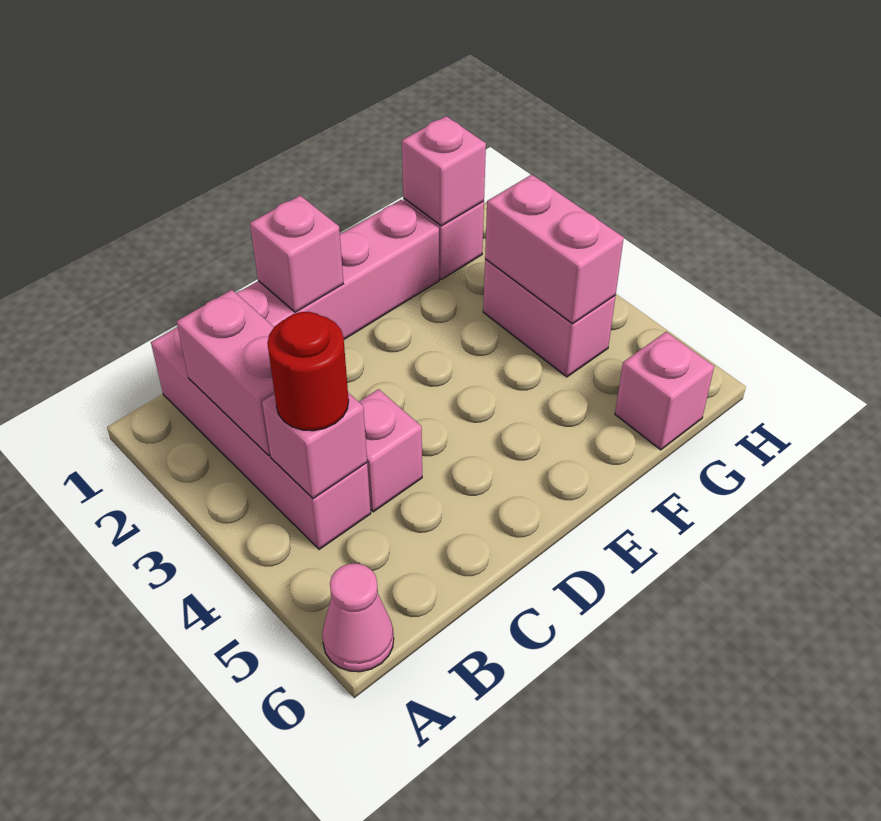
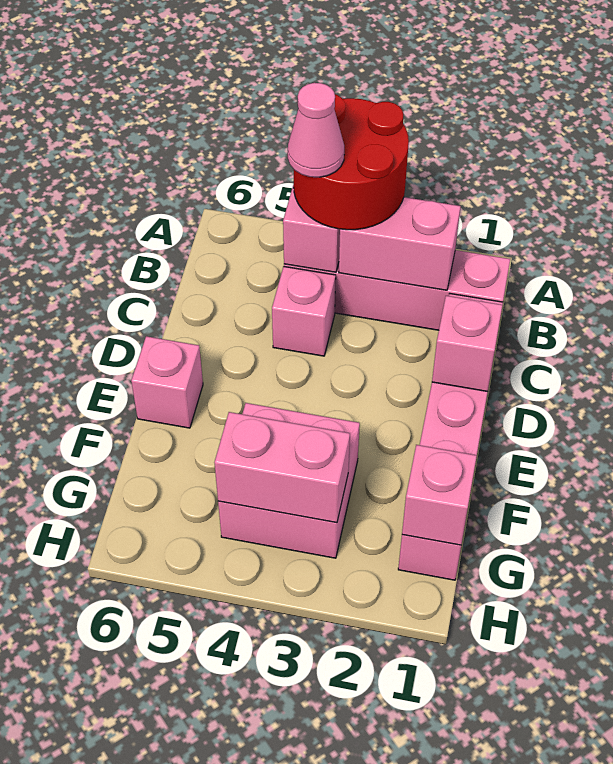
pink cone A6 level 1 -> pink cone B4 level 4
red round brick B4 level 3 -> red round brick A3:B4 level 3
pink brick G3:G4 level 1 -> pink brick F3:G4 level 1
pink brick G6 level 1 -> pink brick E6 level 1

